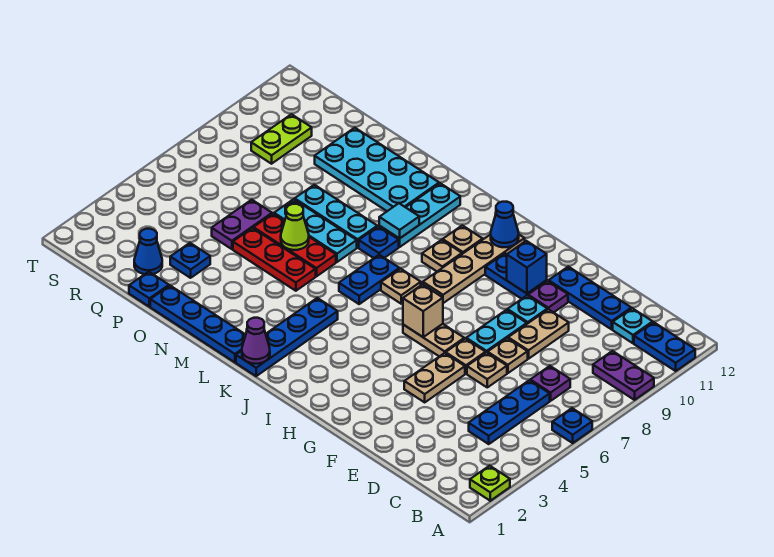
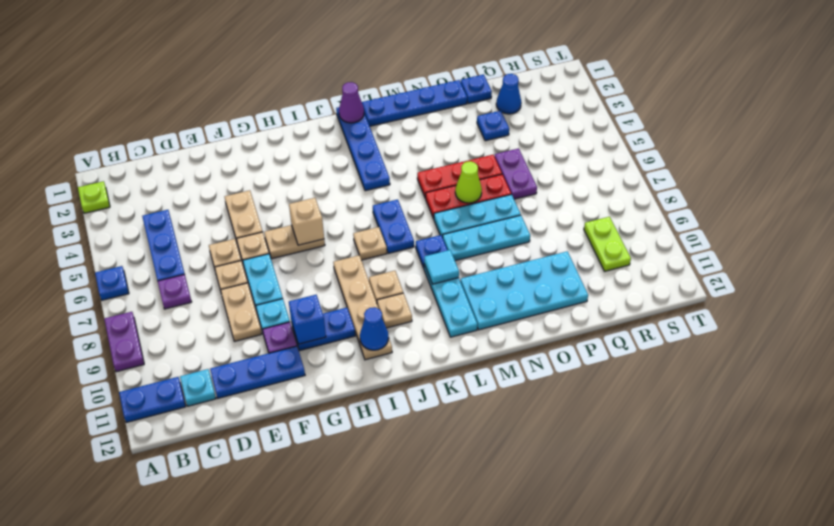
purple plate A9:B9 level 1 -> purple plate A8:A9 level 1

